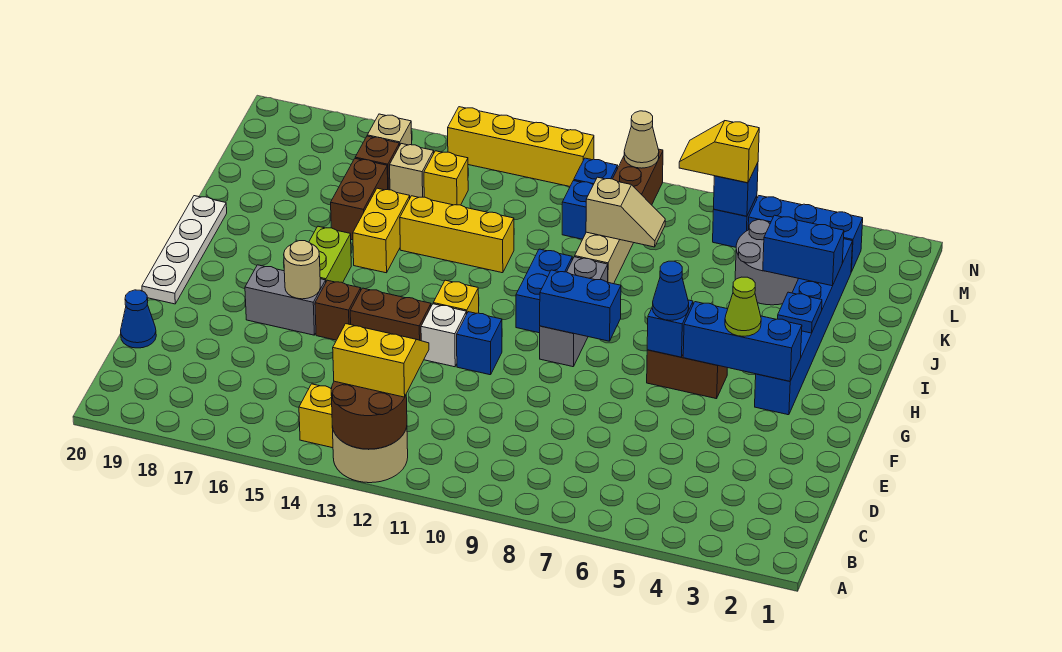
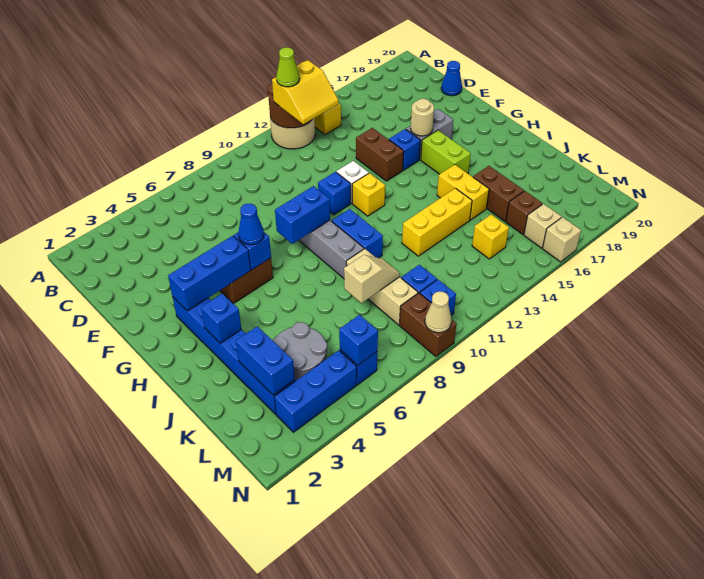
brown brick F13:F14 level 1 -> brown brick E14:F14 level 1
brown brick F15 level 1 -> blue brick F15 level 1
white plate F20:I20 level 1 -> none
lime cone G4 level 3 -> lime cone B12 level 4
blue plate I3 level 2 -> blue brick I3 level 2
blue brick K3:K4 level 2 -> blue brick K3:L3 level 2
tan slope K8:K9 level 2 top 9 -> tan slope K8:K9 level 2 top 8
tan brick L15 level 1 -> tan brick N16 level 1
yellow slope M6:M7 level 3 top 6 -> none
yellow brick N11:N14 level 1 -> none

